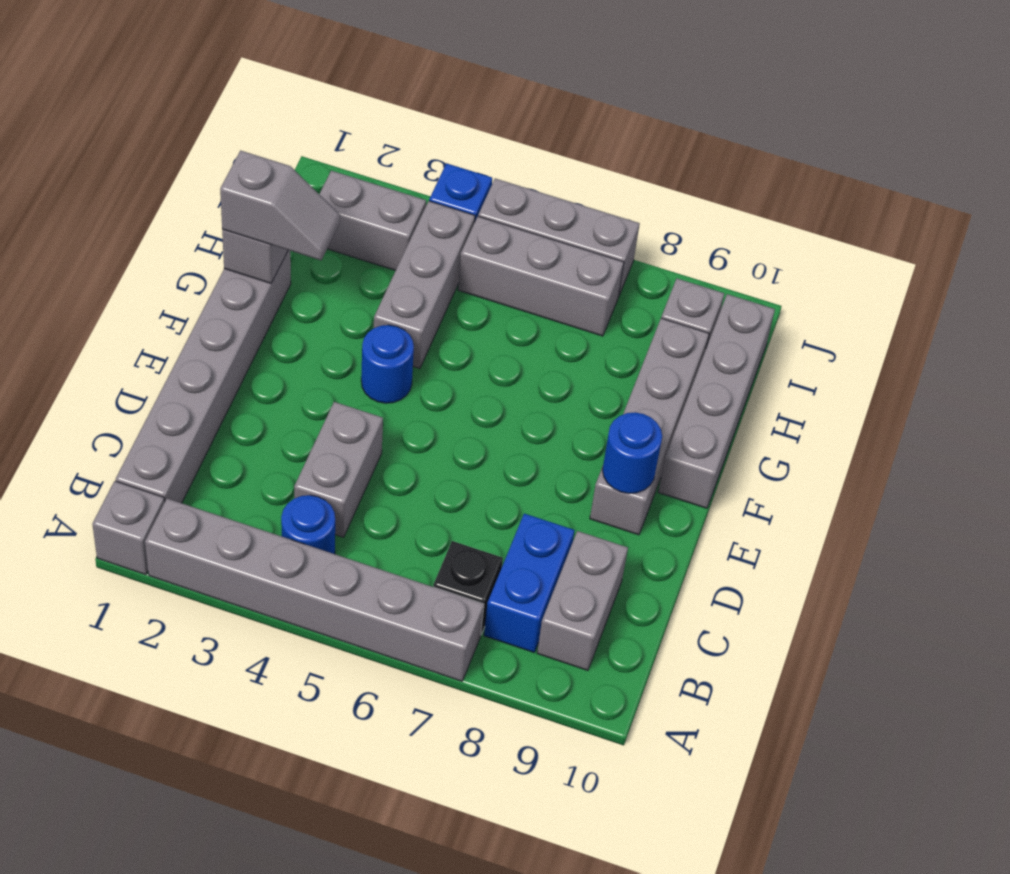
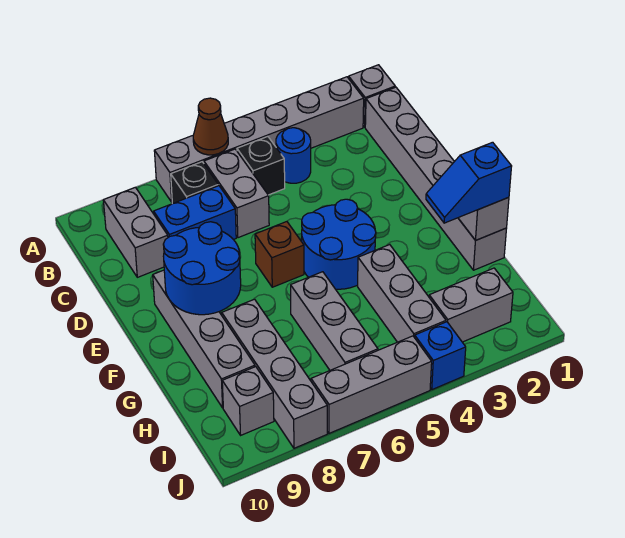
none -> brown cone A6 level 2
none -> black brick B5 level 1
blue brick B8:C8 level 1 -> blue brick C7:C8 level 1
grey brick C4:D4 level 1 -> grey brick B6:C6 level 1
none -> brown brick E6 level 1
blue round brick E9 level 2 -> blue round brick E8:F9 level 2
blue round brick F4 level 1 -> blue round brick E4:F5 level 1
grey brick F10:I10 level 1 -> grey brick G8:J8 level 1
grey slope G1:G2 level 3 top 1 -> blue slope G1:G2 level 3 top 1
grey brick I5:I7 level 1 -> grey brick G6:I6 level 1

